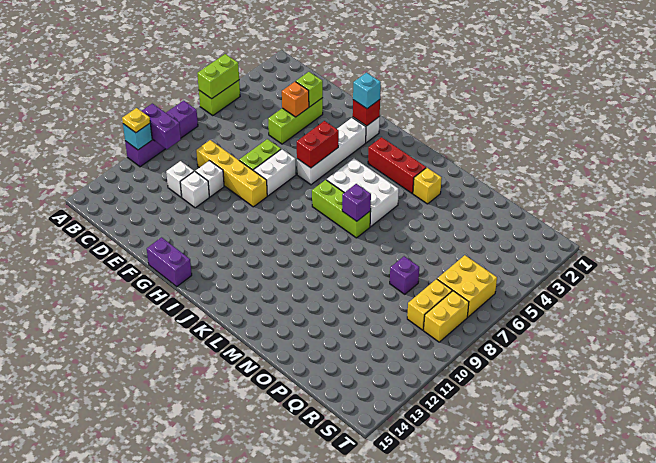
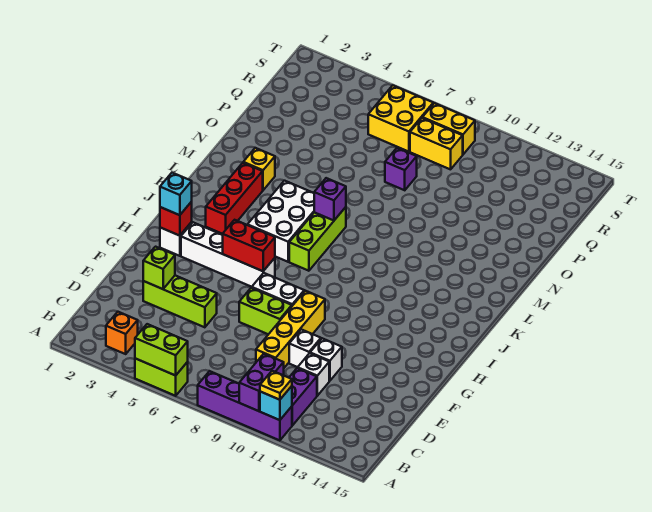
orange brick E4 level 2 -> orange brick B3 level 1
purple brick G15:H15 level 1 -> purple brick B11:C11 level 1

